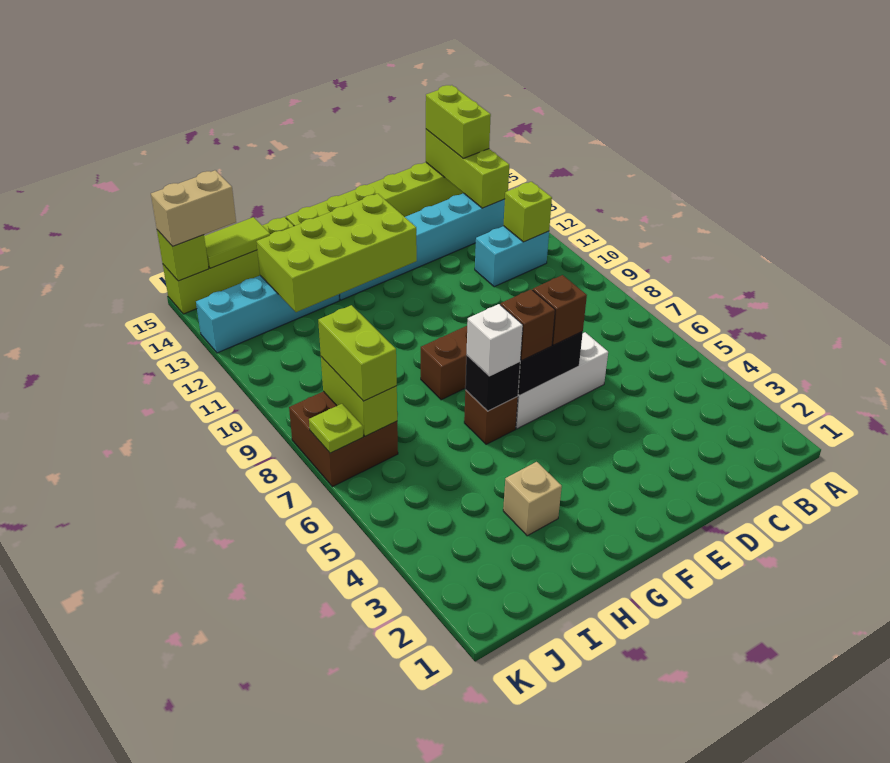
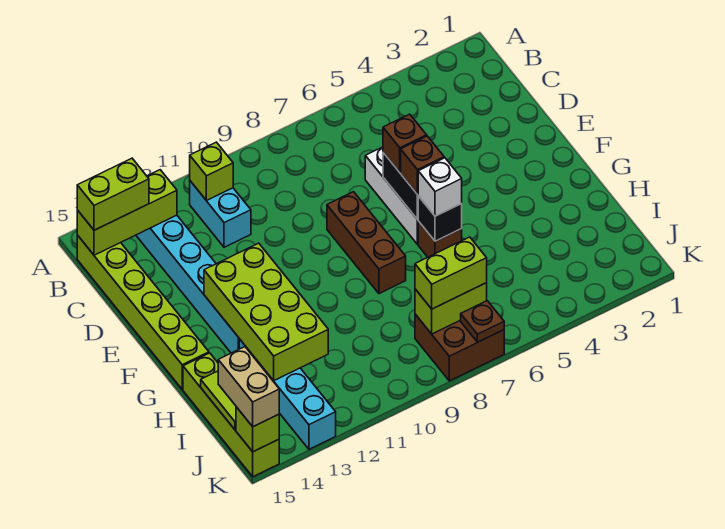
tan brick H3 level 1 -> none
lime plate K7 level 2 -> brown plate K7 level 2

